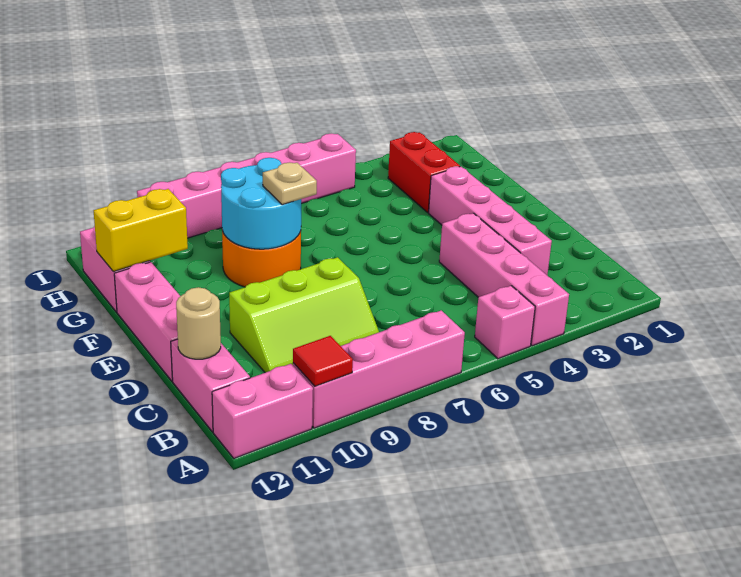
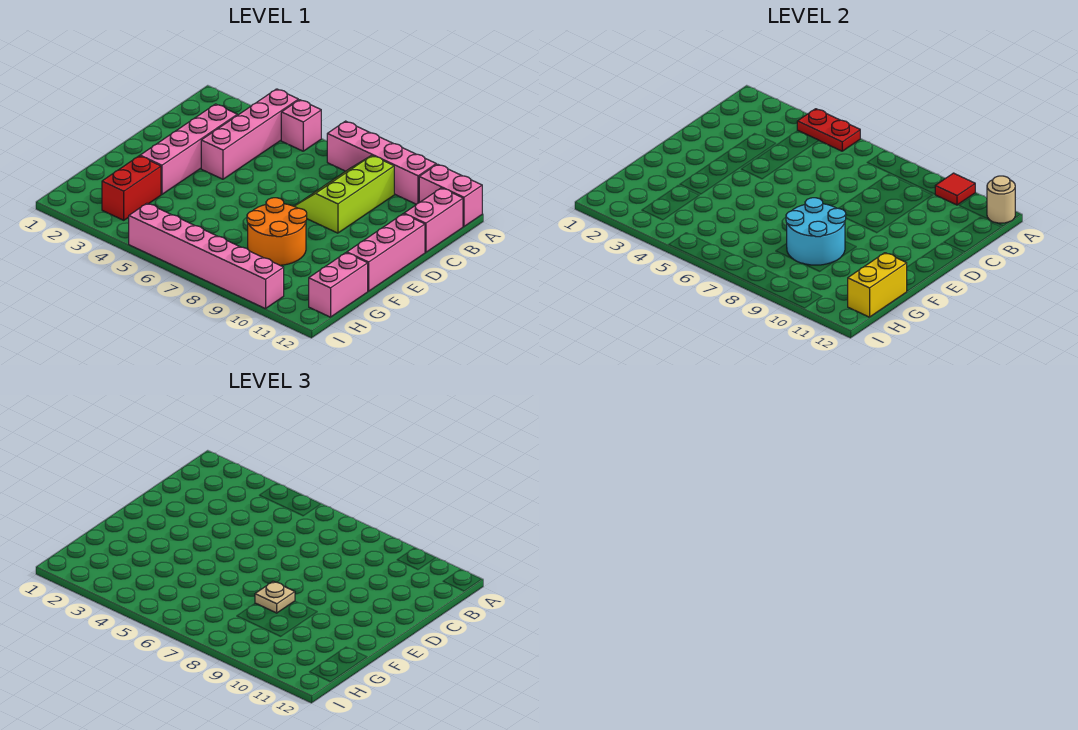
none -> red plate A4:A5 level 2
lime slope C8:D10 level 1 top D -> lime slope B8:D9 level 1 top 9
tan round brick C12 level 2 -> tan round brick A12 level 2
yellow brick G11:G12 level 2 -> yellow brick G12:H12 level 2

